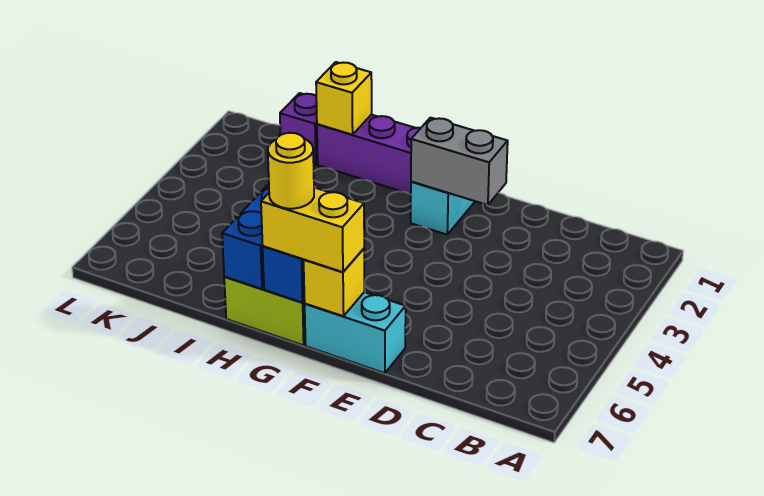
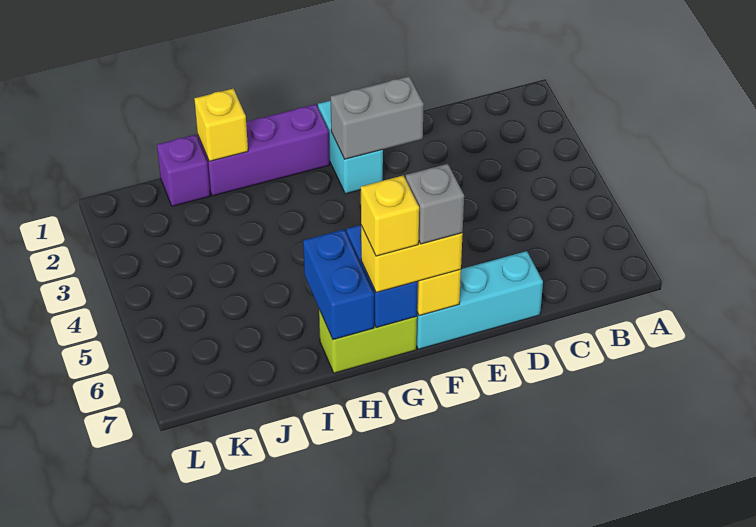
cyan brick E7:F7 level 1 -> cyan brick D7:F7 level 1
none -> grey brick F7 level 4
yellow round brick G7 level 4 -> yellow brick G7 level 4

